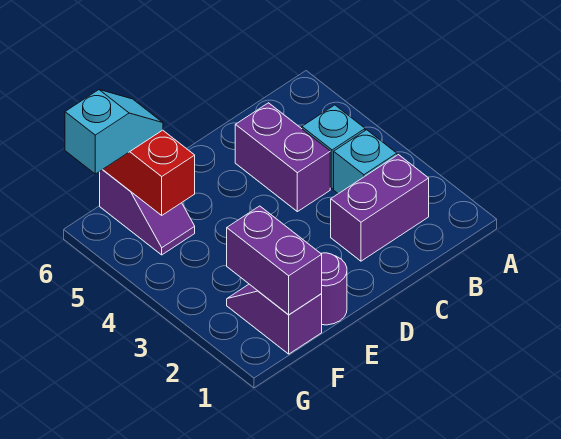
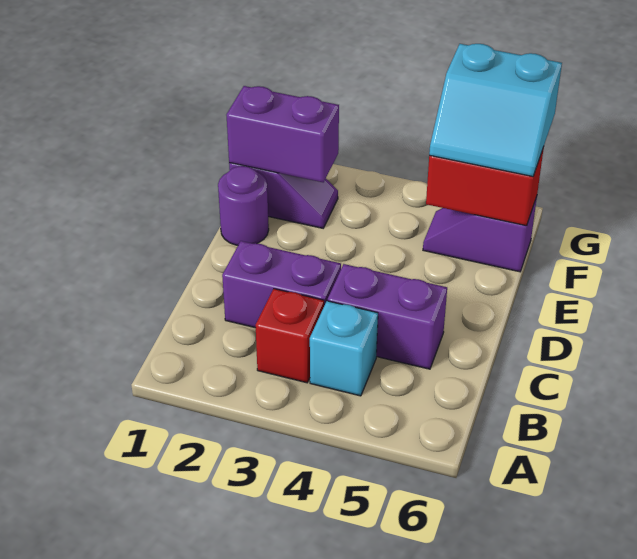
purple brick B2:C2 level 1 -> purple brick C2:C3 level 1
cyan brick B3 level 1 -> red brick B3 level 1
cyan slope F6:G6 level 3 top G -> cyan slope F5:G6 level 3 top G

